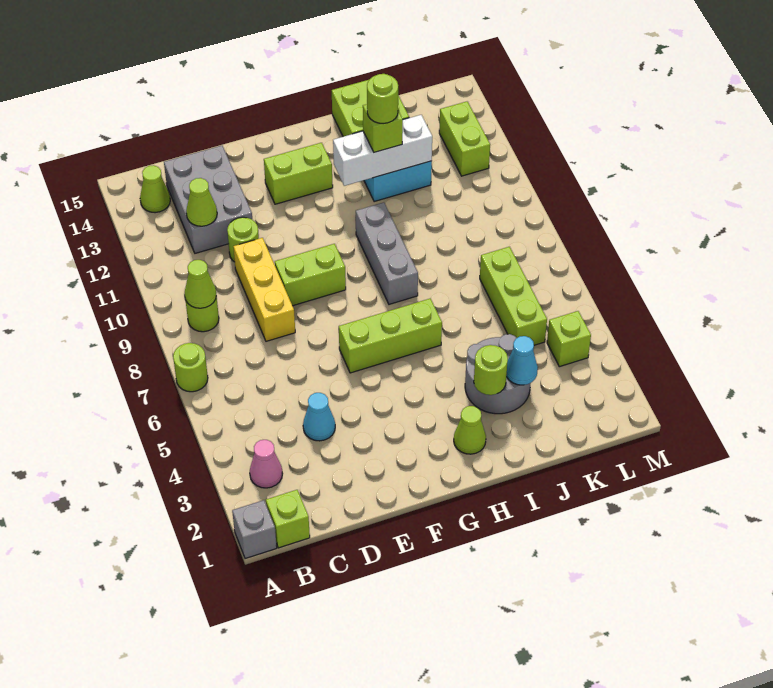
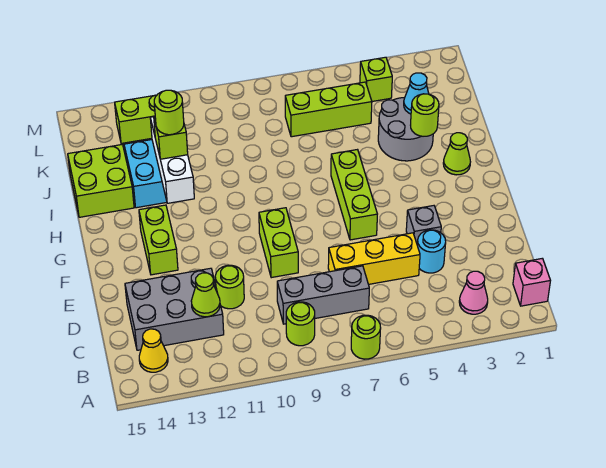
grey brick A1 level 1 -> grey brick E4 level 1
lime brick B1 level 1 -> pink brick B1 level 1
lime cone B9 level 2 -> none
lime cone B14 level 1 -> yellow cone B14 level 1
cyan cone D4 level 1 -> cyan round brick D4 level 1
yellow brick D8:D10 level 1 -> yellow brick D5:D7 level 1
grey brick H8:H10 level 1 -> grey brick C7:C9 level 1

